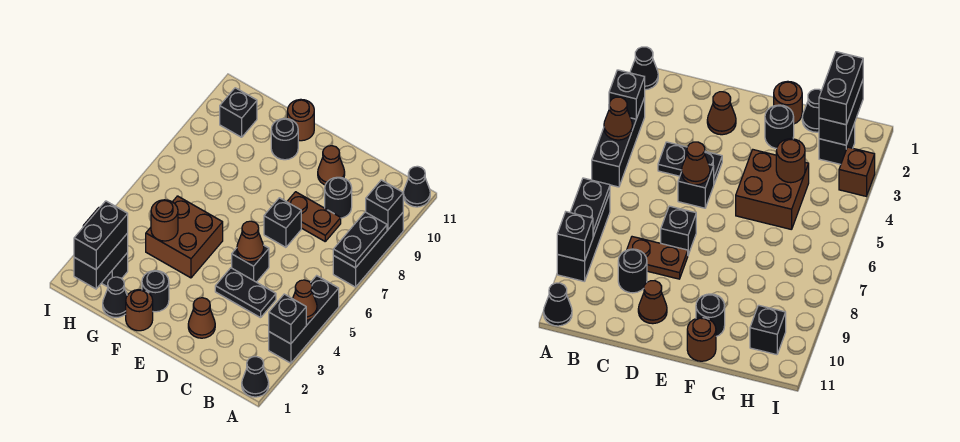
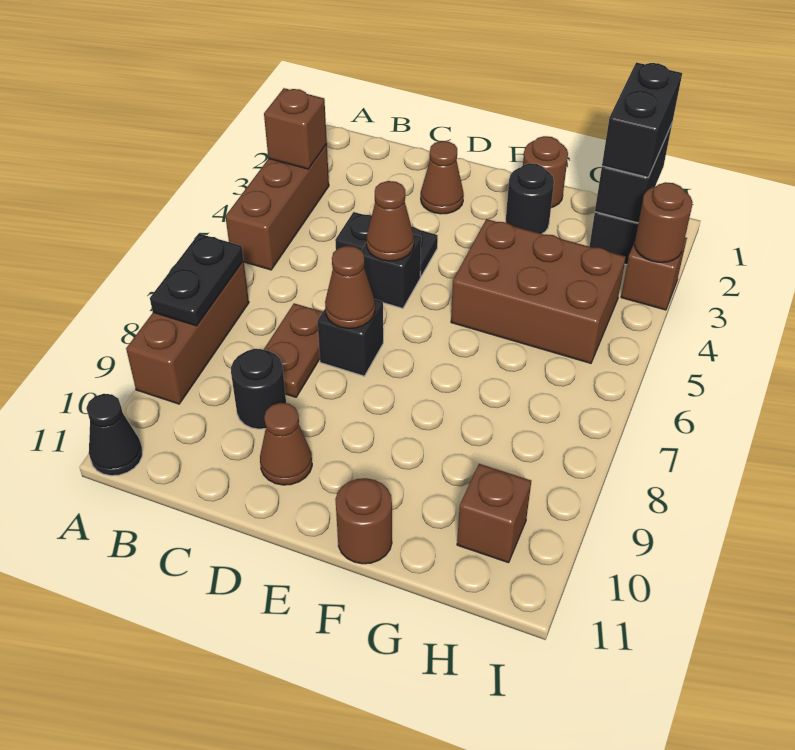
black cone A1 level 1 -> none
black brick A3:A5 level 1 -> brown brick A3:A5 level 1
black brick A3 level 2 -> brown brick A3 level 2
brown cone A4 level 2 -> brown cone D7 level 2
black brick A7:A9 level 1 -> brown brick A7:A9 level 1
black brick A9 level 2 -> none
brown plate C8:D8 level 1 -> brown plate C7:C8 level 1
brown brick F4:G5 level 1 -> brown brick F4:H5 level 1
black round brick F10 level 1 -> none
black cone G1 level 1 -> none
brown round brick G4 level 2 -> brown round brick I3 level 2
black brick H10 level 1 -> brown brick H10 level 1

